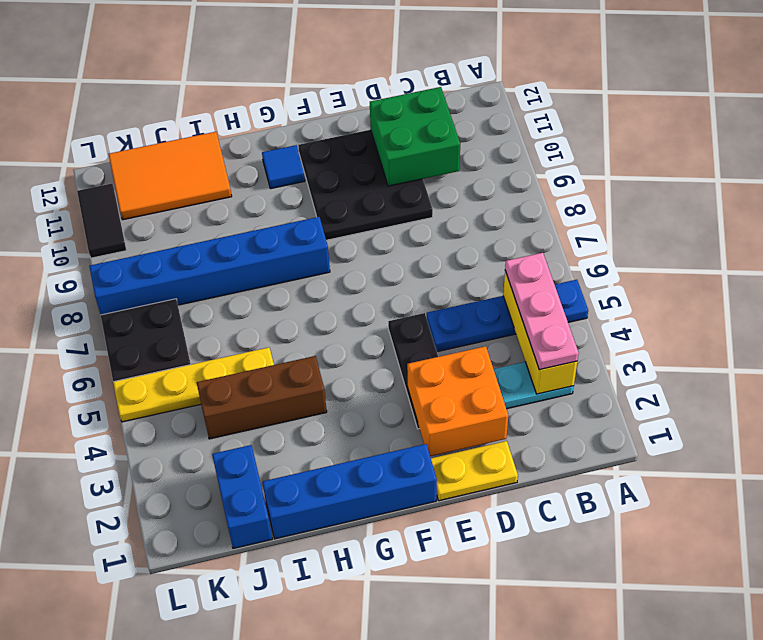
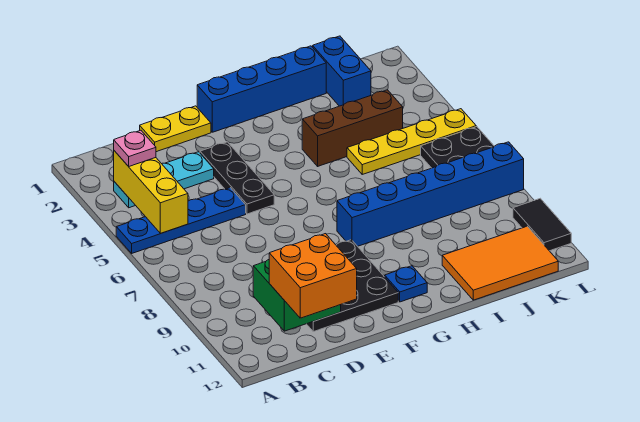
pink plate B3:B5 level 3 -> pink plate B3 level 3
orange brick D2:E3 level 2 -> orange brick C11:D12 level 3
blue tile G11 level 1 -> blue plate G11 level 1

